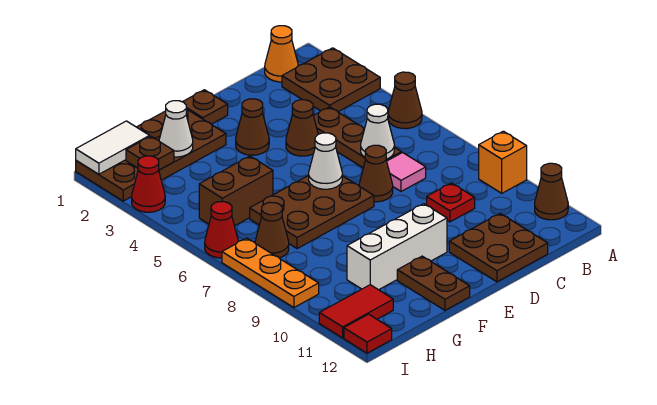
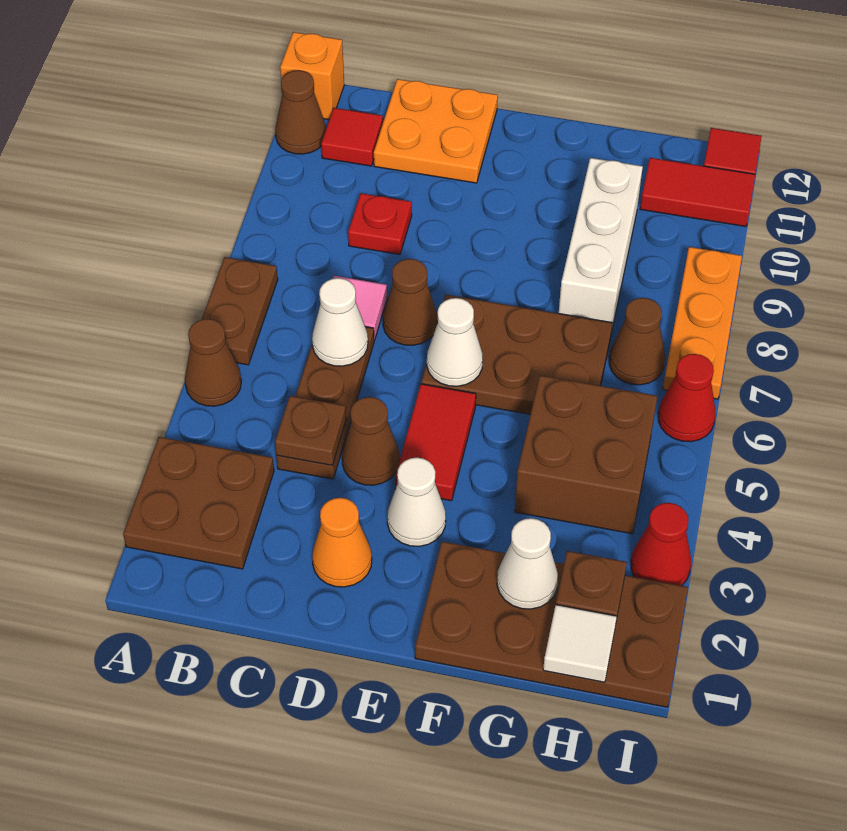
orange brick A9 level 1 -> orange brick A12 level 1
orange cone B1 level 1 -> orange cone D2 level 1
none -> red tile B11 level 1
brown plate C11:D12 level 1 -> orange plate C11:D12 level 1
brown plate E1 level 1 -> brown plate C4 level 2
brown cone E3 level 1 -> white cone E3 level 1
none -> red tile E4:E5 level 1
white brick E10:G10 level 1 -> white brick G8:G10 level 1
brown plate F11:F12 level 1 -> brown plate A6:A7 level 1
brown brick G5:H5 level 1 -> brown brick G4:H5 level 1
white tile H1:I1 level 2 -> white tile H1 level 2

